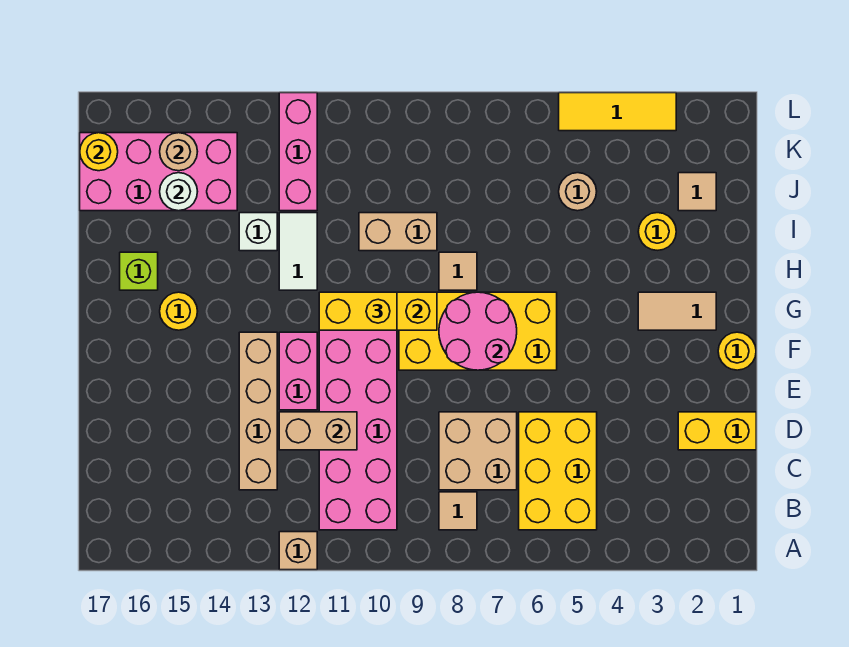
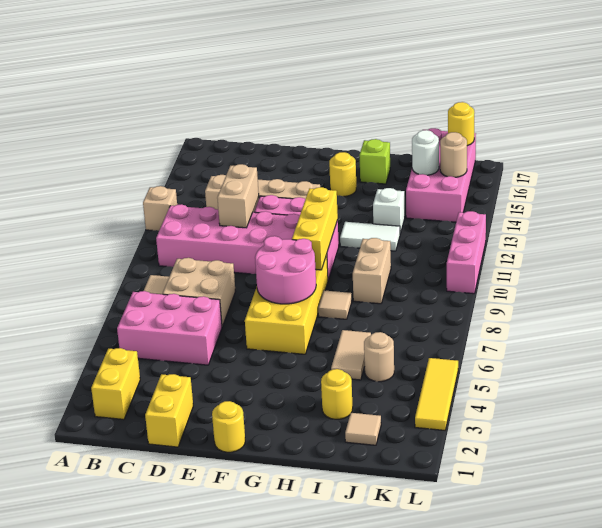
yellow brick B5:D6 level 1 -> pink brick B5:D6 level 1
tan tile G2:G3 level 1 -> tan tile I5:I6 level 1
yellow brick G10:G11 level 3 -> yellow brick B2:B3 level 1
pink brick J12:L12 level 1 -> pink brick L10:L12 level 1

